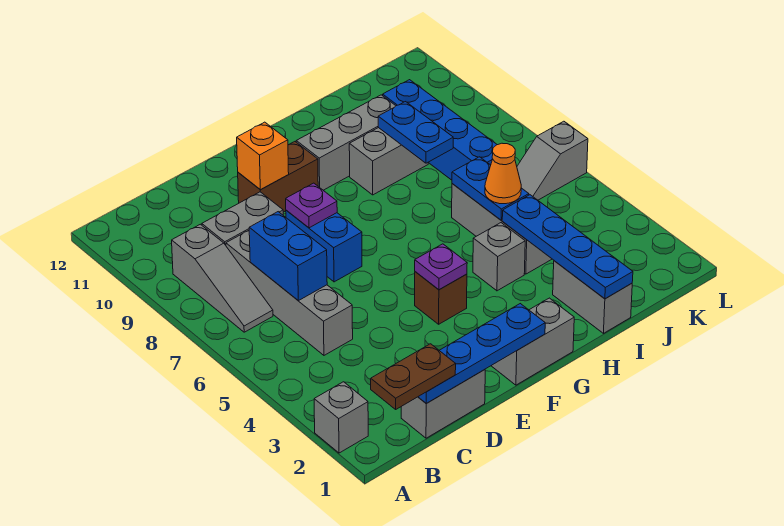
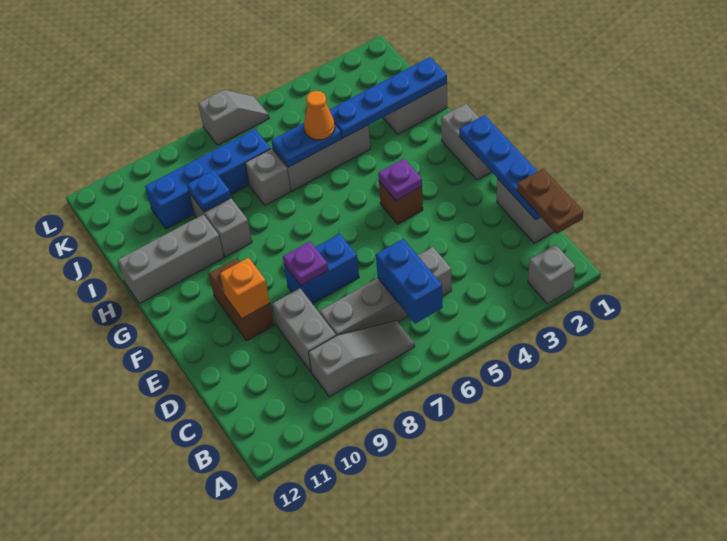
blue brick C6:C7 level 2 -> blue brick B6:C6 level 2
grey brick G10:I10 level 1 -> grey brick H10:H12 level 1
grey brick H4 level 1 -> grey brick I7 level 1
blue plate I8:I9 level 2 -> blue plate I9 level 2
grey slope K6:L6 level 1 top L -> grey slope L6:L7 level 1 top 7

